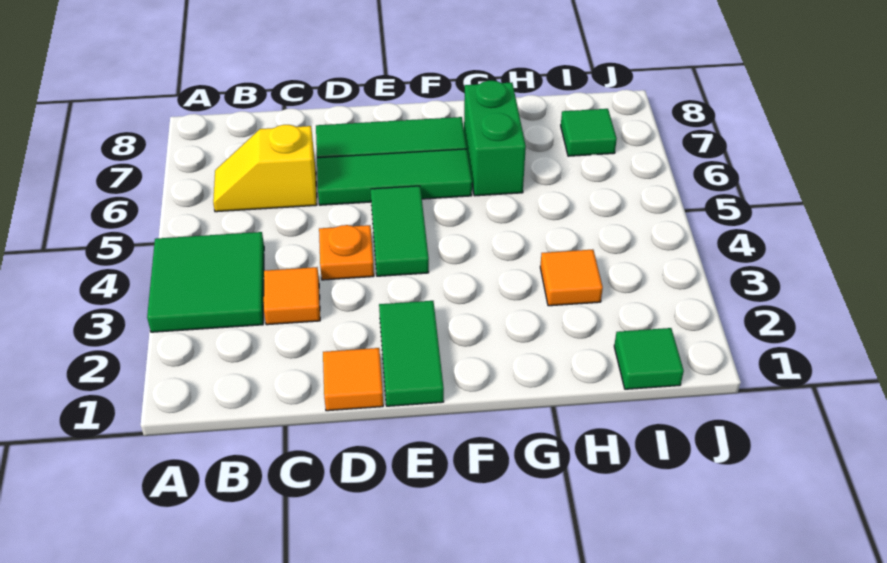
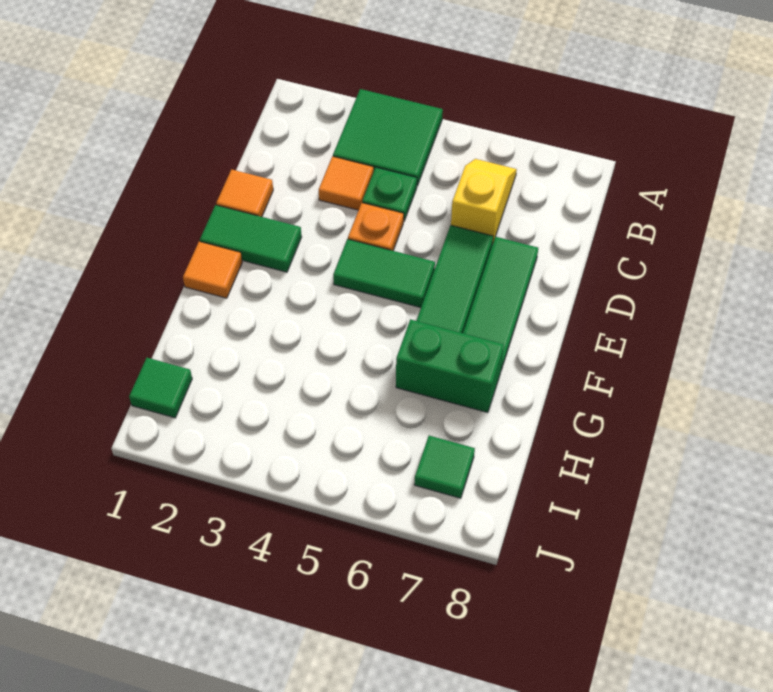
none -> green plate C4 level 1
orange tile H3 level 1 -> orange tile F1 level 1

